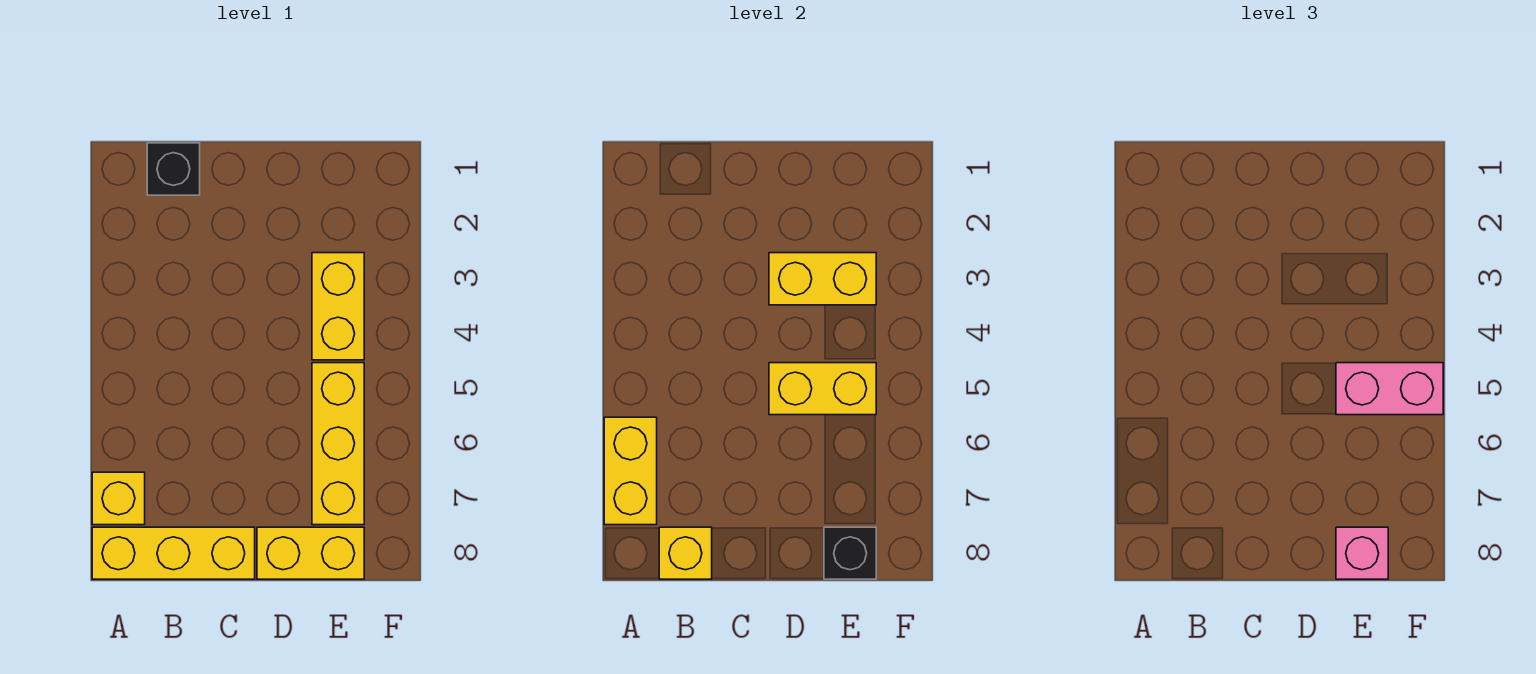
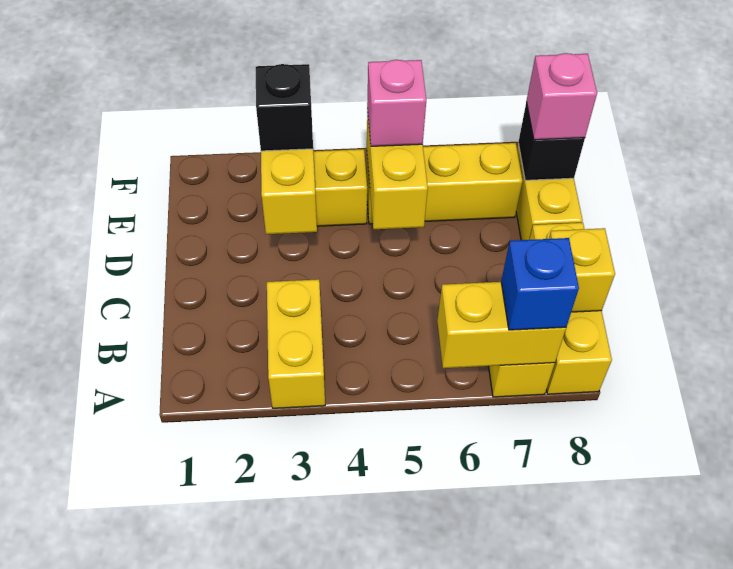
none -> yellow brick A3:B3 level 1
none -> blue brick A7 level 3
black brick B1 level 1 -> black brick E3 level 3
pink brick E5:F5 level 3 -> pink brick E5 level 3

